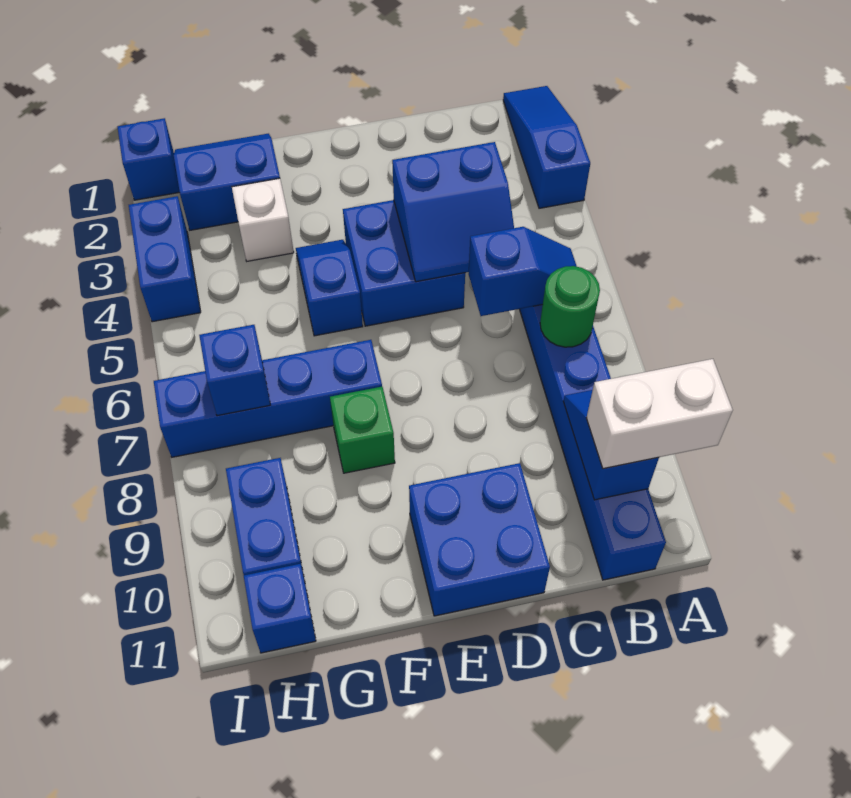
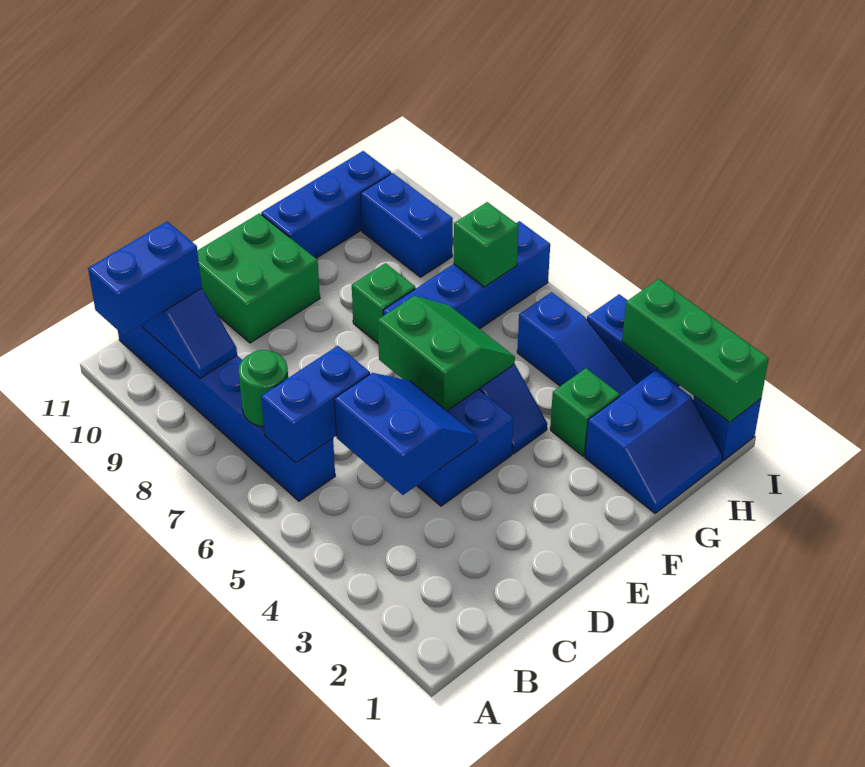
blue slope A1:A3 level 1 top 3 -> blue slope H3:H5 level 1 top 5
white brick A10:B10 level 3 -> blue brick A10:B10 level 3
blue slope B6:C6 level 2 top C -> blue brick B6:C6 level 2
blue slope C4:D5 level 2 top 4 -> blue slope C4:D5 level 2 top C
blue brick D10:E11 level 1 -> green brick D10:E11 level 1
none -> green slope E5:F6 level 2 top E
white brick G3 level 1 -> green brick G3 level 1
blue brick H7 level 2 -> green brick H7 level 2
blue brick H11 level 1 -> blue brick F11:H11 level 1
none -> green brick I1:I3 level 2

